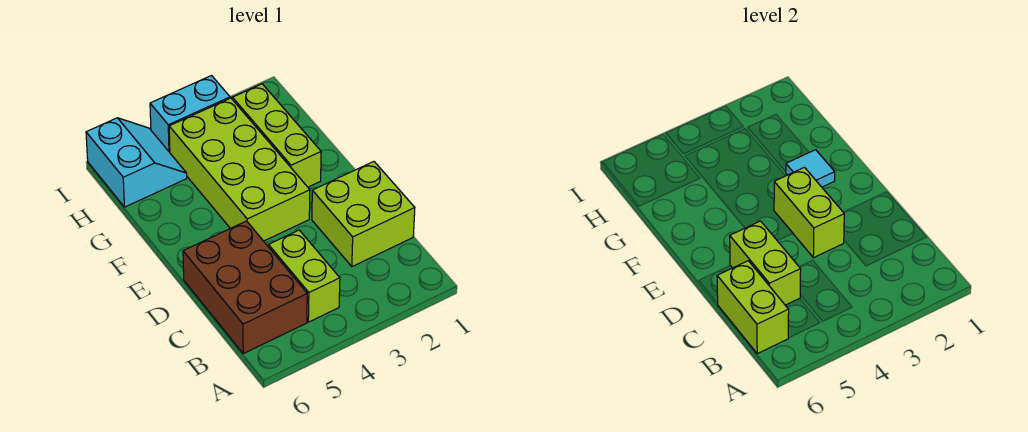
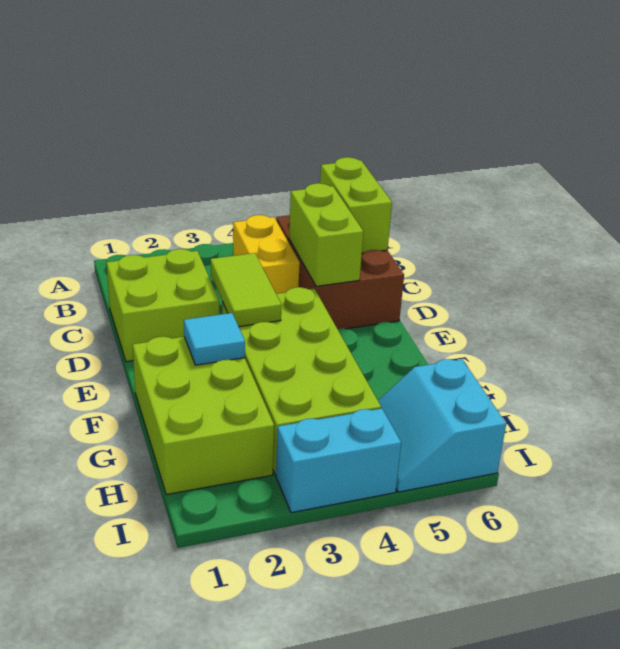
lime brick B4:C4 level 1 -> yellow brick B4:C4 level 1
lime brick D3:E3 level 2 -> lime tile D3:E3 level 2
lime brick F2:H2 level 1 -> lime brick F1:H2 level 1

